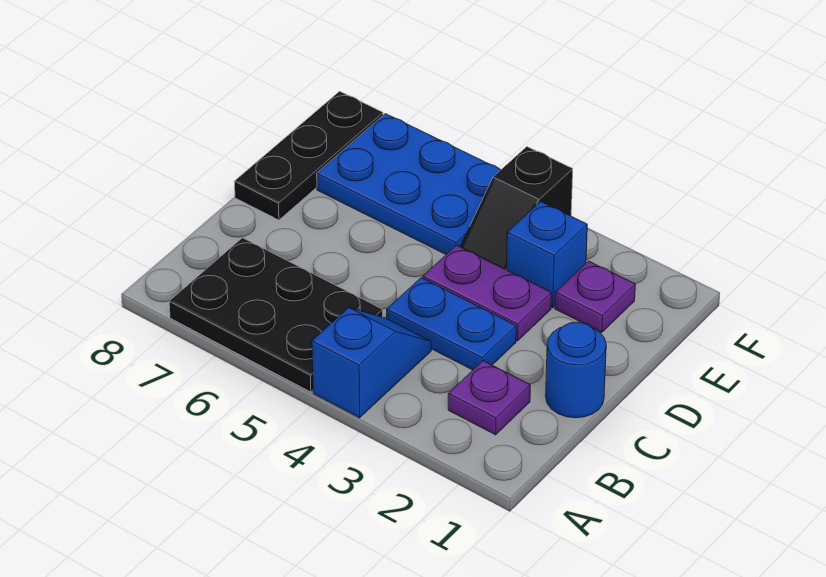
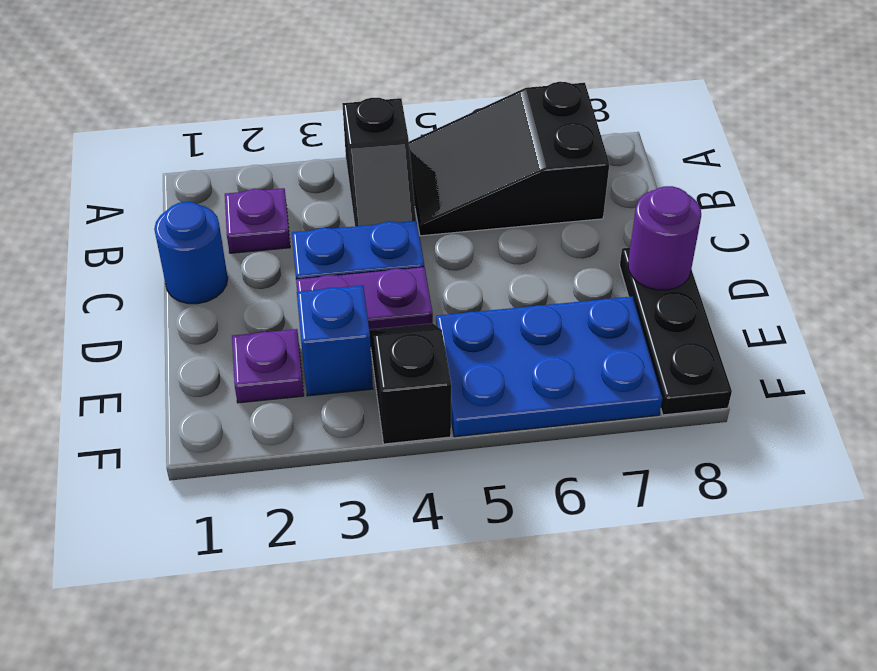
blue slope A4:B4 level 1 top A -> black slope A4:B4 level 1 top A
black plate A5:B7 level 1 -> black slope A5:B7 level 1 top 7
none -> purple round brick D8 level 2

